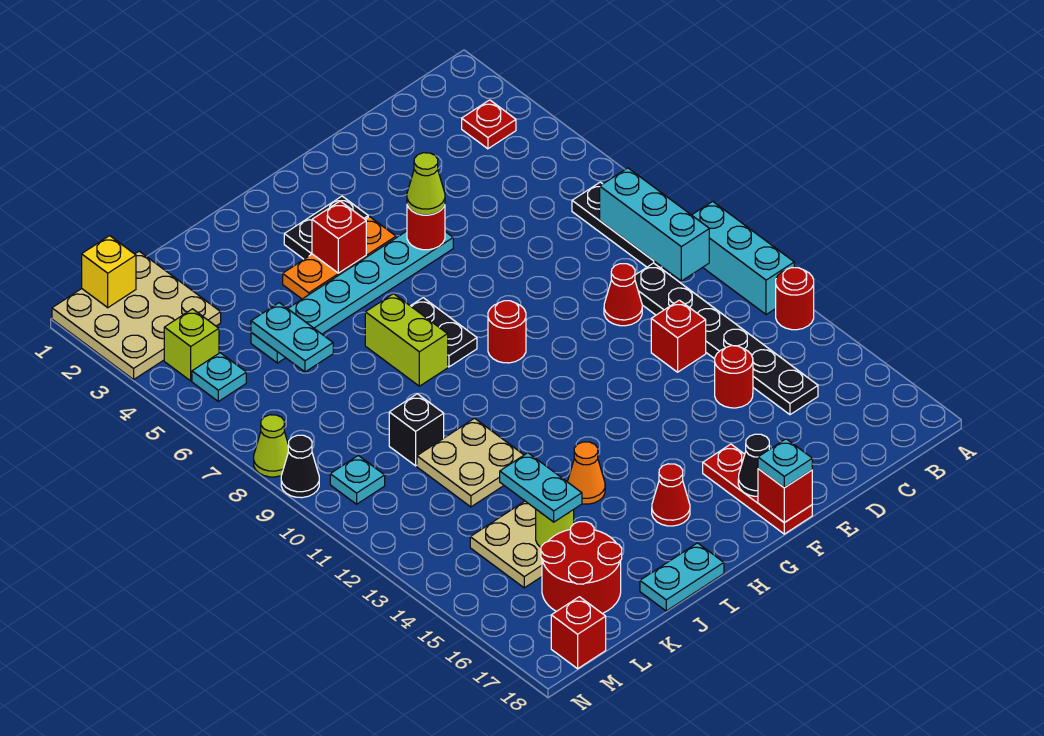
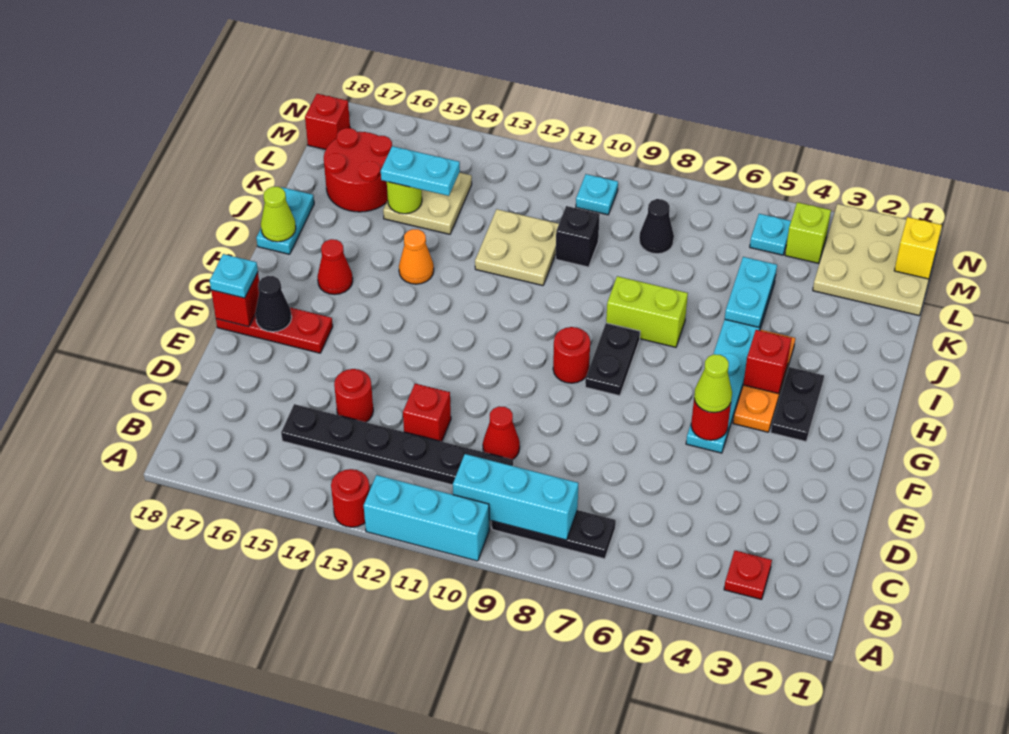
black plate H7:H8 level 1 -> black plate G8:H8 level 1
cyan plate K5:K6 level 2 -> cyan plate J5:K5 level 2
lime cone N8 level 1 -> lime cone I18 level 2
black cone N9 level 1 -> black cone L8 level 1

